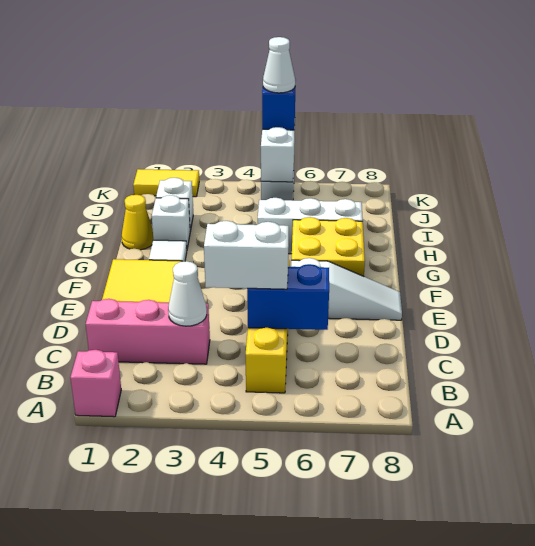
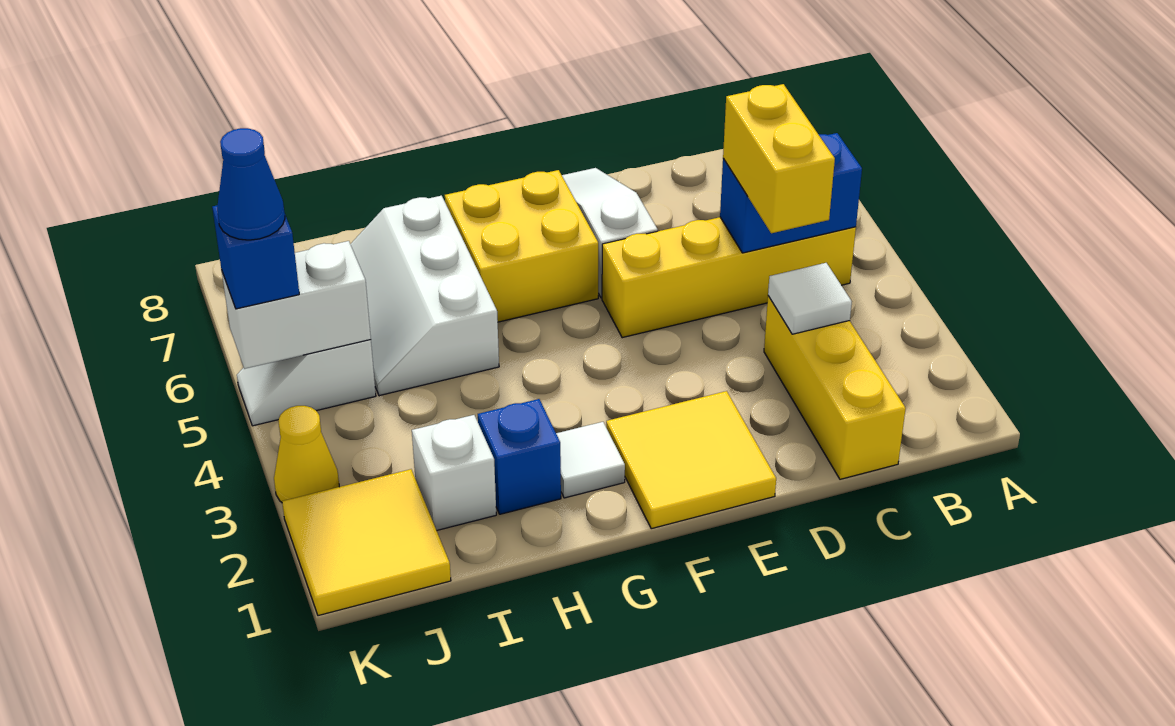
pink brick A1 level 1 -> none
pink brick C1:C3 level 1 -> yellow brick C1:C3 level 1
white cone C3 level 2 -> white tile C3 level 2
white brick C4:C5 level 3 -> yellow brick C4:C5 level 3
blue brick C5:C6 level 2 -> blue brick B5:C5 level 2
yellow cone H1 level 1 -> yellow cone K3 level 1
white brick H2 level 1 -> blue brick H2 level 1
yellow tile K1:K2 level 1 -> yellow tile J1:K2 level 1
white cone K5 level 4 -> blue cone K5 level 4

